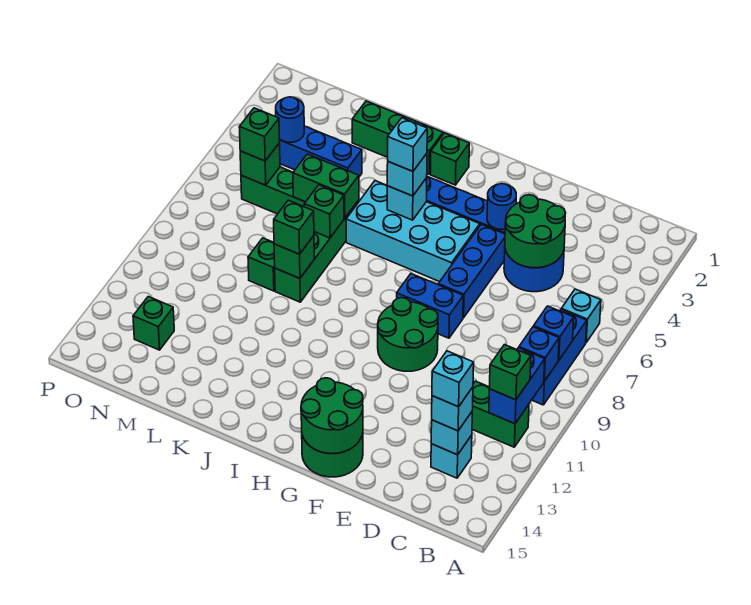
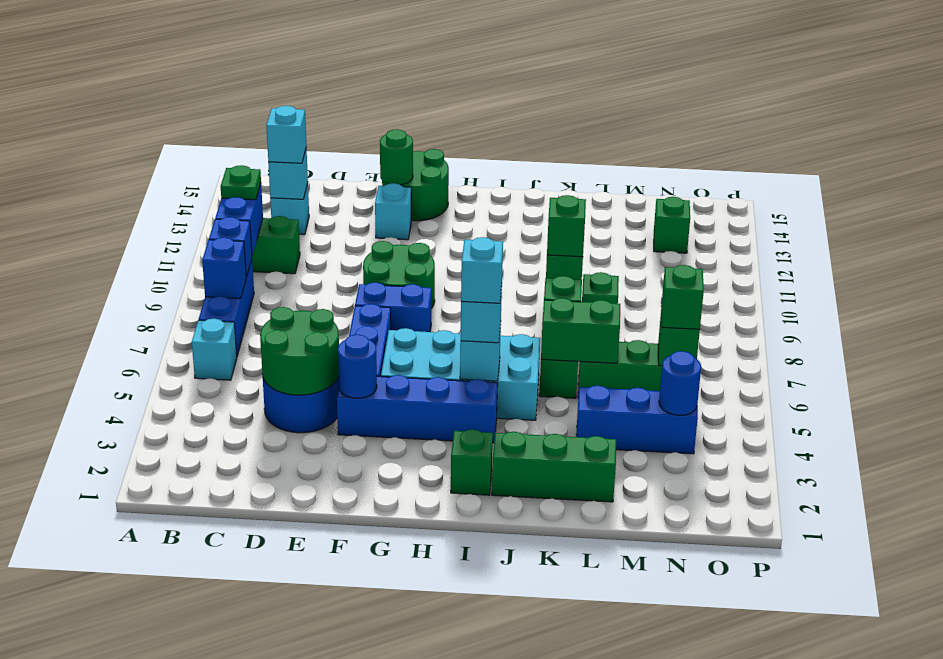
green brick B11 level 3 -> green plate B11 level 3
cyan brick C13 level 4 -> cyan brick F13 level 1
green round brick F14:G15 level 2 -> green round brick F14 level 2

